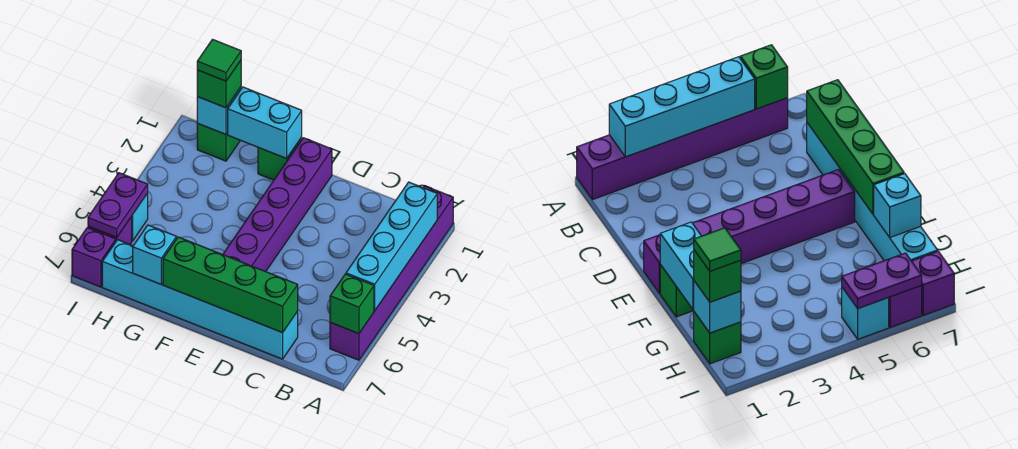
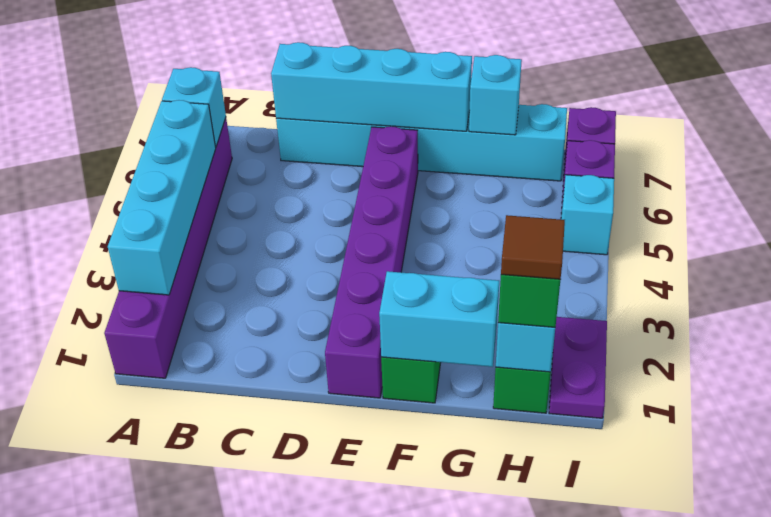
green brick A6 level 2 -> cyan brick A6 level 2
green brick C7:F7 level 2 -> cyan brick C7:F7 level 2
green tile H1 level 4 -> brown tile H1 level 4
purple plate I5:I6 level 2 -> purple plate I1:I2 level 1

